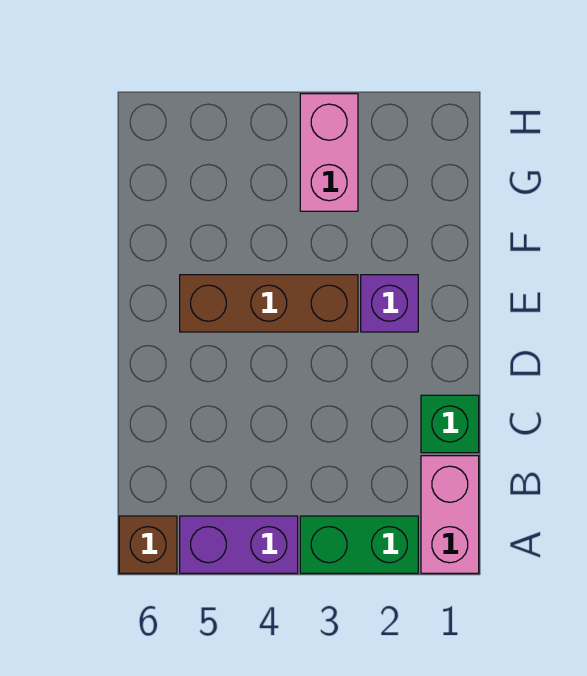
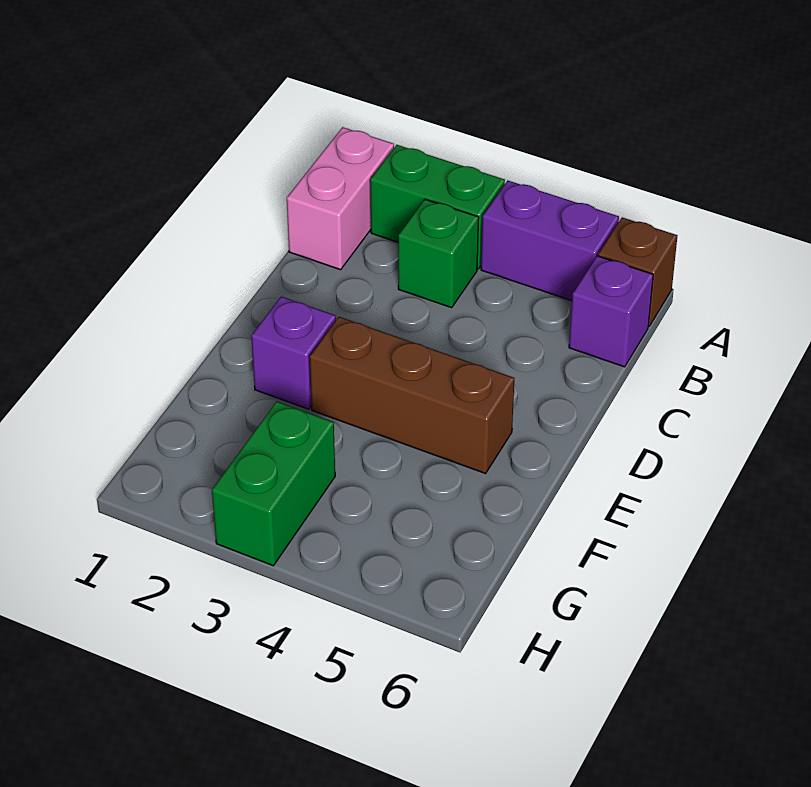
none -> purple brick B6 level 1
green brick C1 level 1 -> green brick B3 level 1
pink brick G3:H3 level 1 -> green brick G3:H3 level 1

